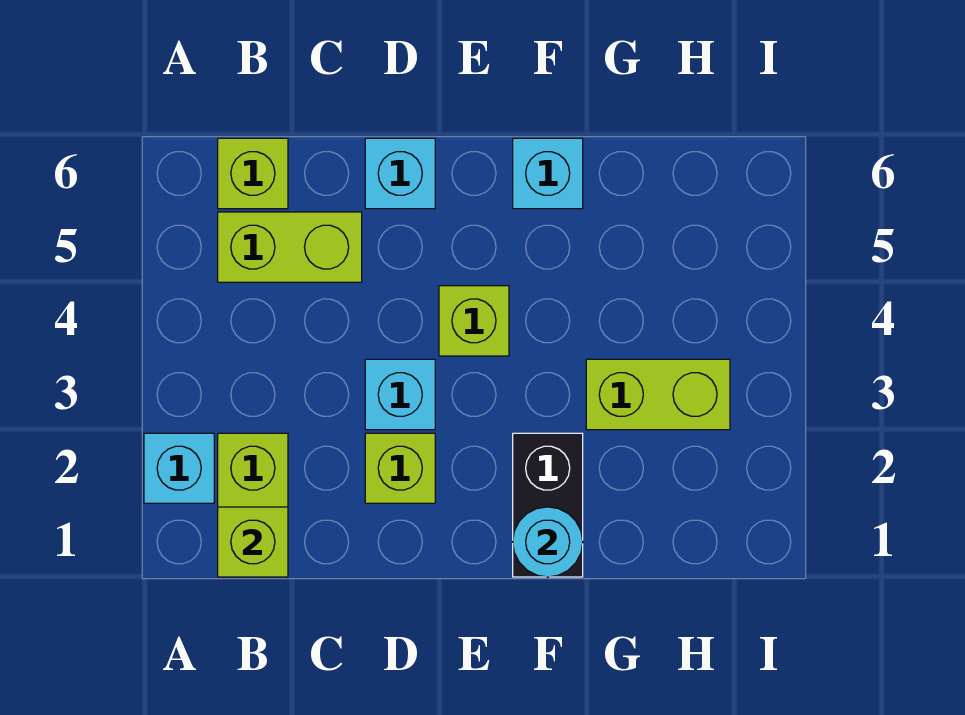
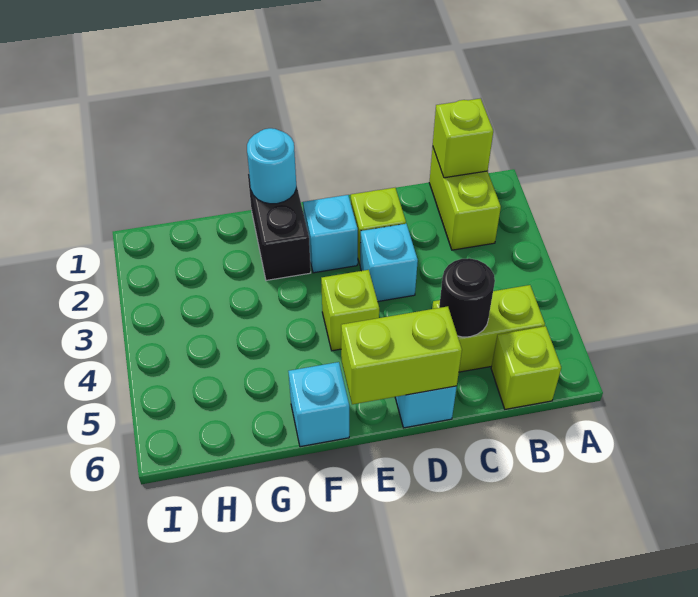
cyan brick A2 level 1 -> cyan brick E2 level 1
none -> black round brick C5 level 2
lime brick G3:H3 level 1 -> lime brick D6:E6 level 2

